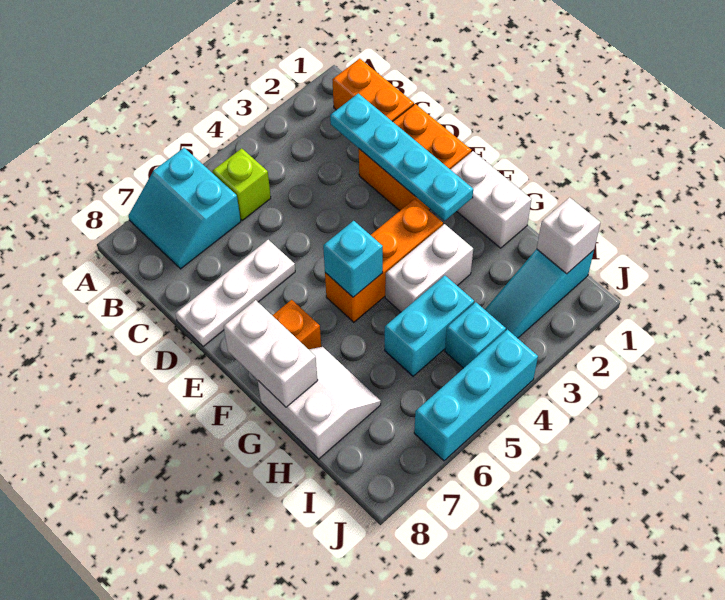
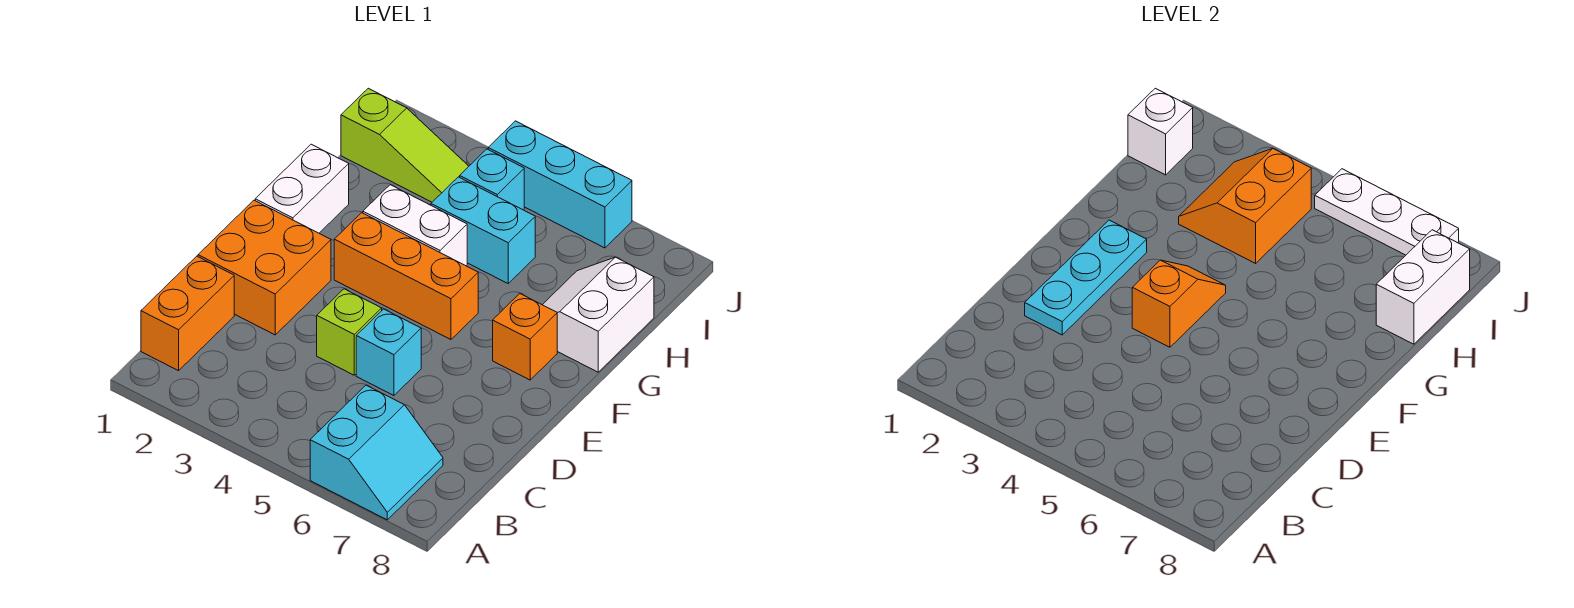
lime brick B5 level 1 -> lime brick D4 level 1
cyan plate C2:F2 level 2 -> cyan plate D2:F2 level 2
white plate D6:D8 level 1 -> white plate J5:J7 level 2
none -> orange slope E4:F4 level 2 top E
cyan brick F5 level 2 -> cyan brick D5 level 1
white brick F8:G8 level 2 -> white brick H8:I8 level 2
none -> orange slope H3:I4 level 2 top 4
cyan slope I1:I3 level 1 top 1 -> lime slope I1:I3 level 1 top 1

